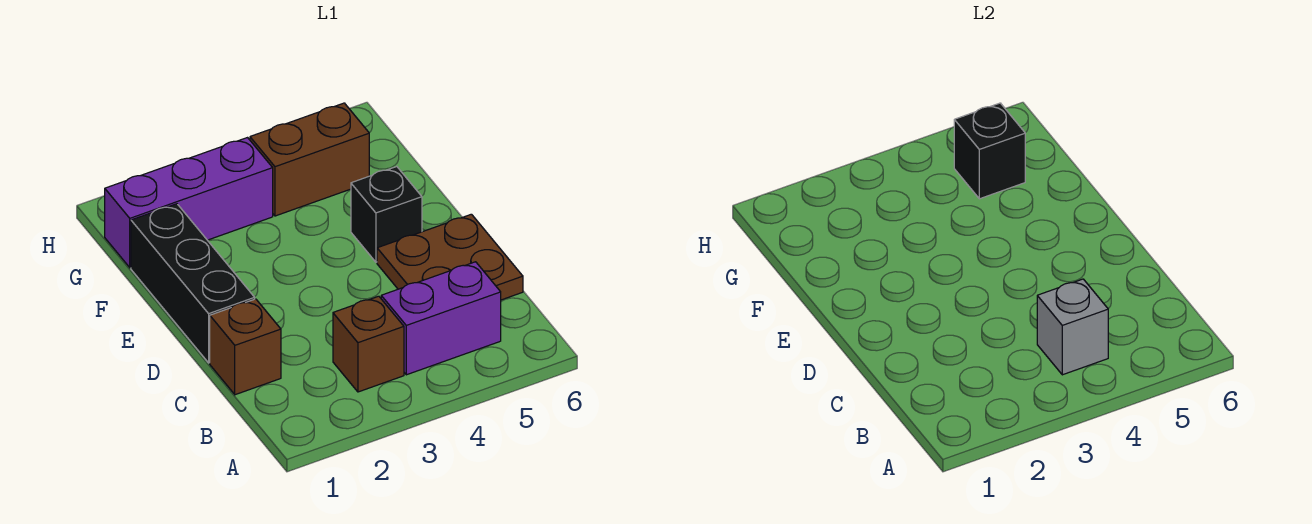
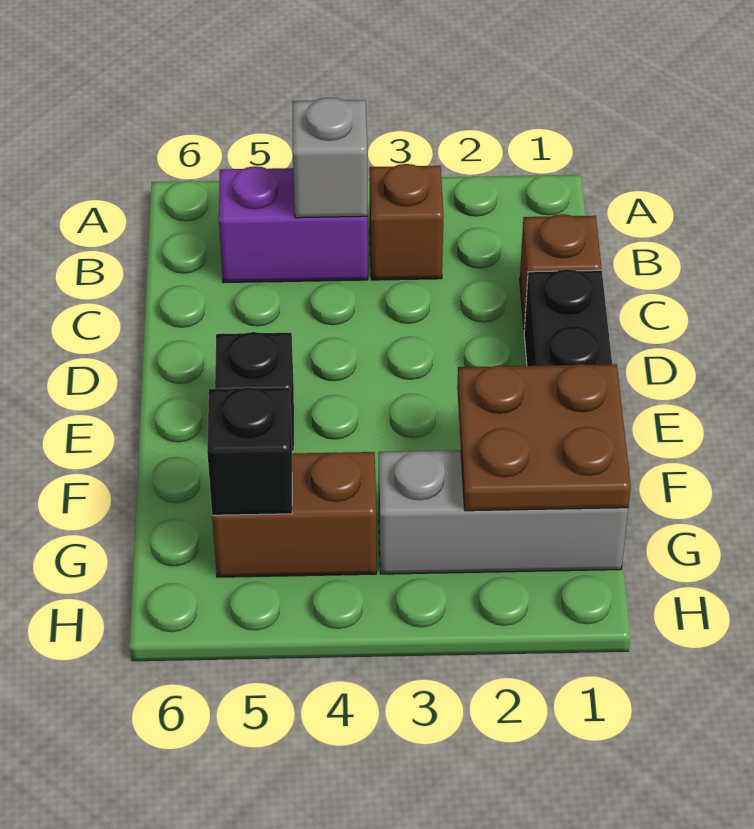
brown plate C5:D6 level 1 -> brown plate F1:G2 level 2
purple brick G1:G3 level 1 -> grey brick G1:G3 level 1

